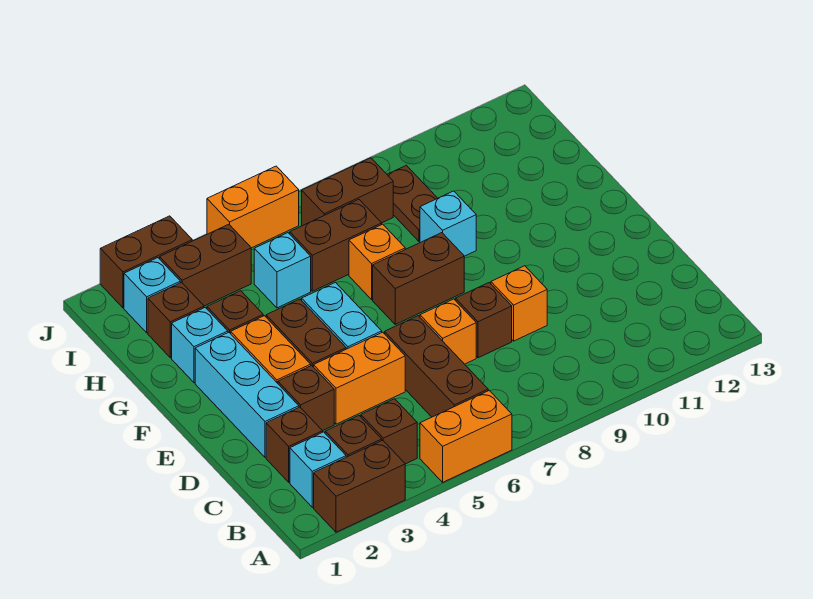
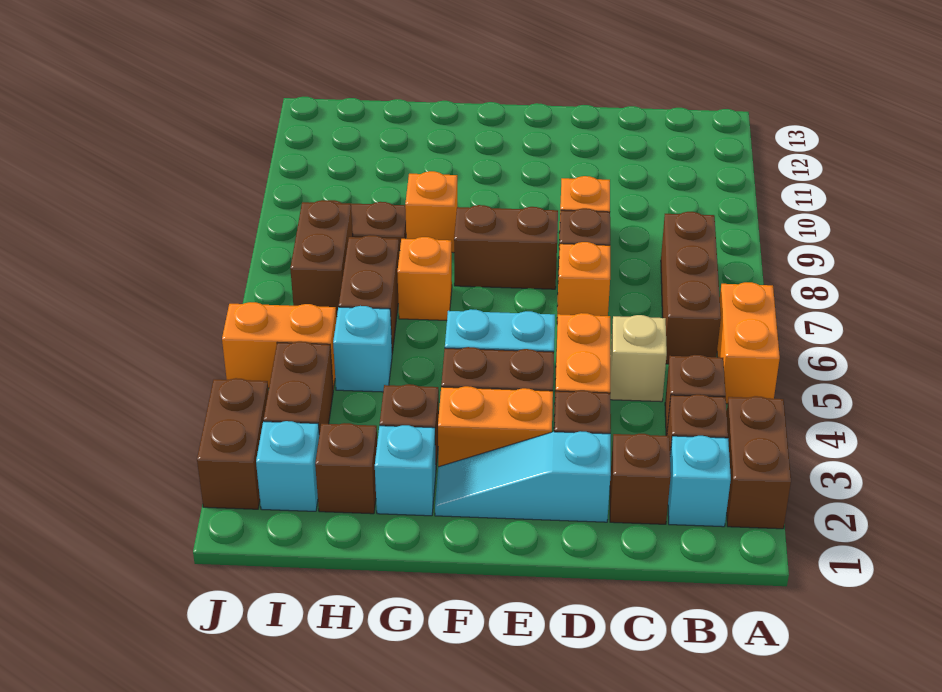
brown brick B6:D6 level 1 -> brown brick B6:B8 level 1
none -> tan brick C5 level 1
cyan brick D2:F2 level 1 -> cyan slope D2:F2 level 1 top D
brown brick F7:F8 level 1 -> brown brick E8:F8 level 1
cyan brick G9 level 1 -> orange brick G9 level 1
orange brick J5:J6 level 1 -> orange brick I5:J5 level 1

